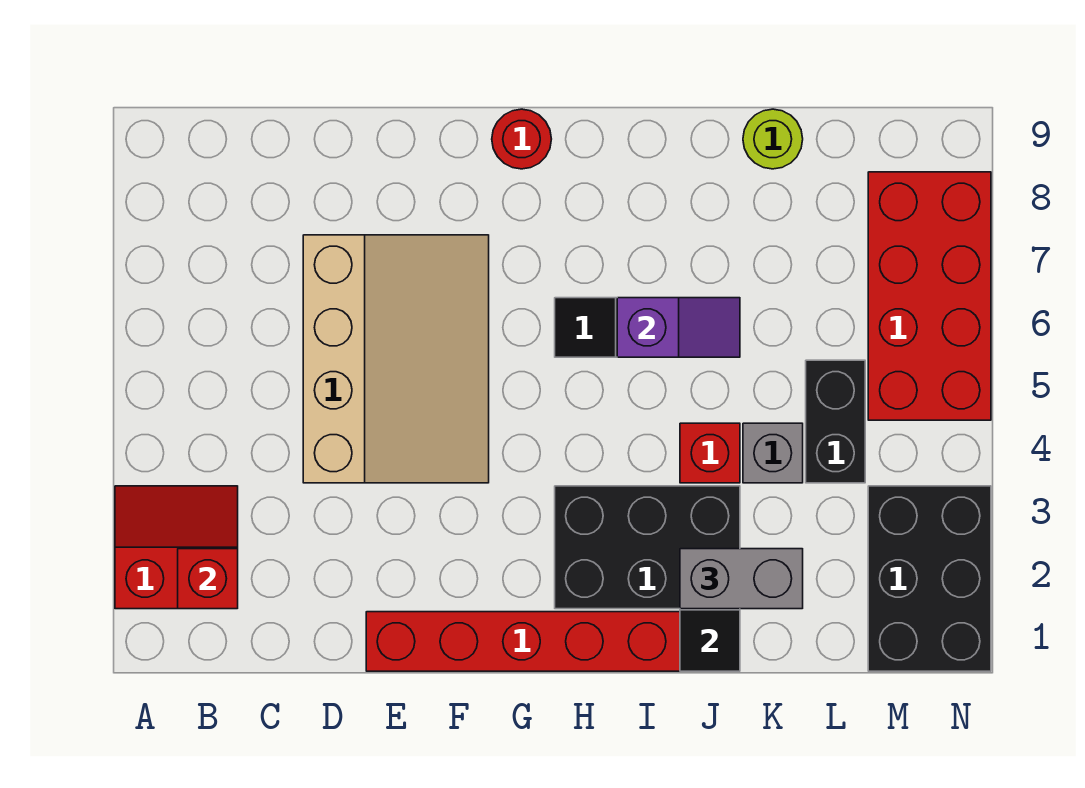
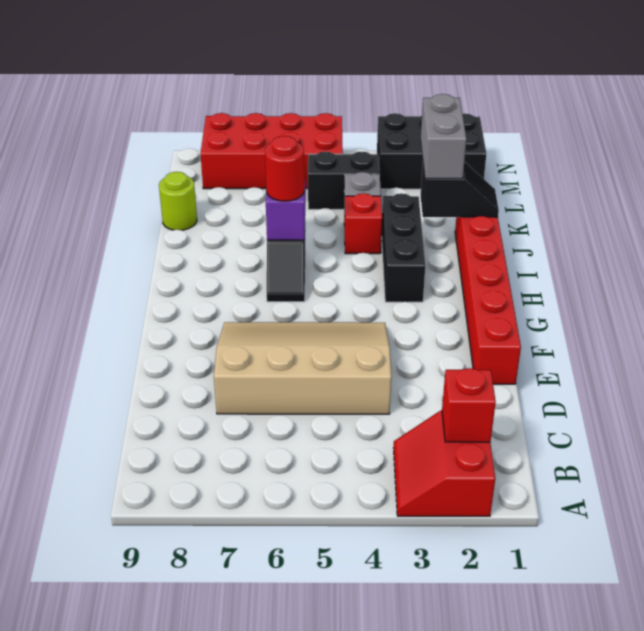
red round brick G9 level 1 -> red round brick I6 level 3
black brick H2:J3 level 1 -> black brick H3:J3 level 1

